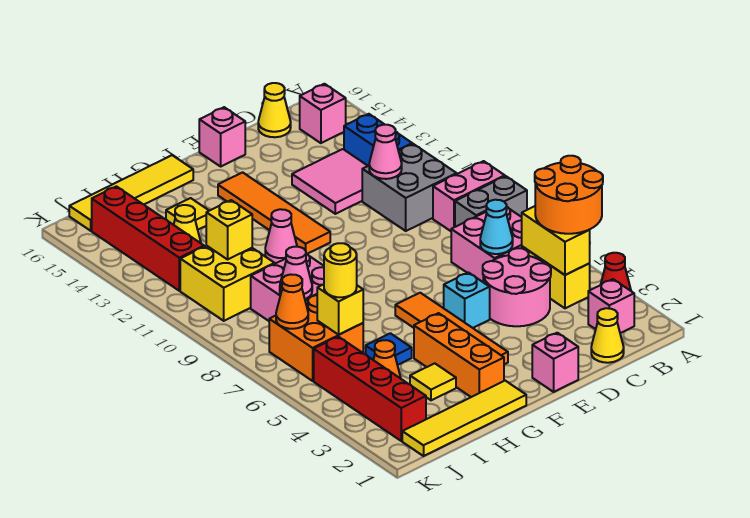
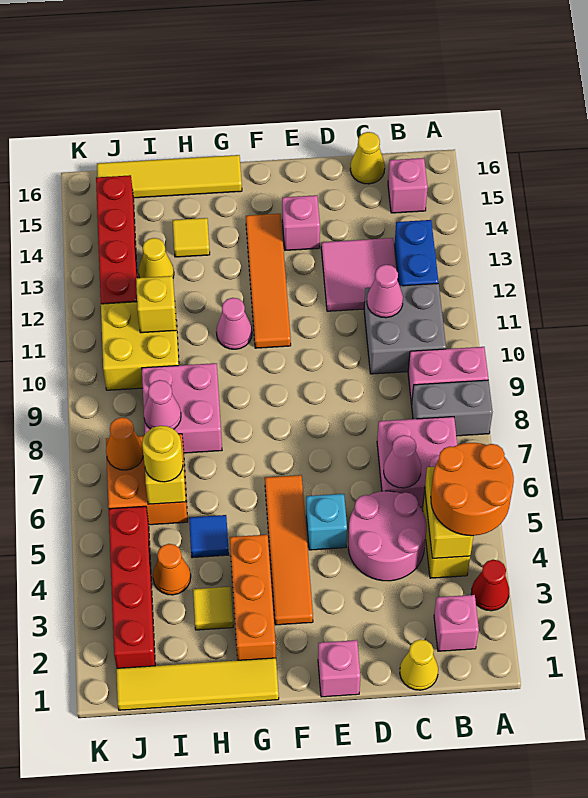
cyan cone C6 level 2 -> pink cone C6 level 2
pink brick E16 level 1 -> pink brick E14 level 1

